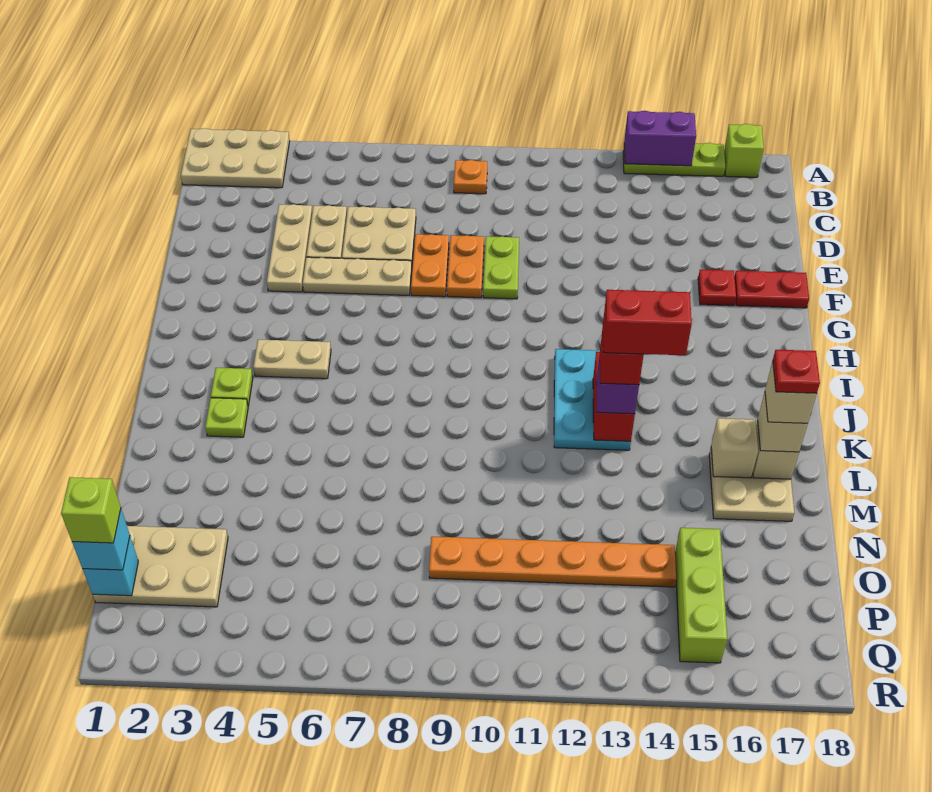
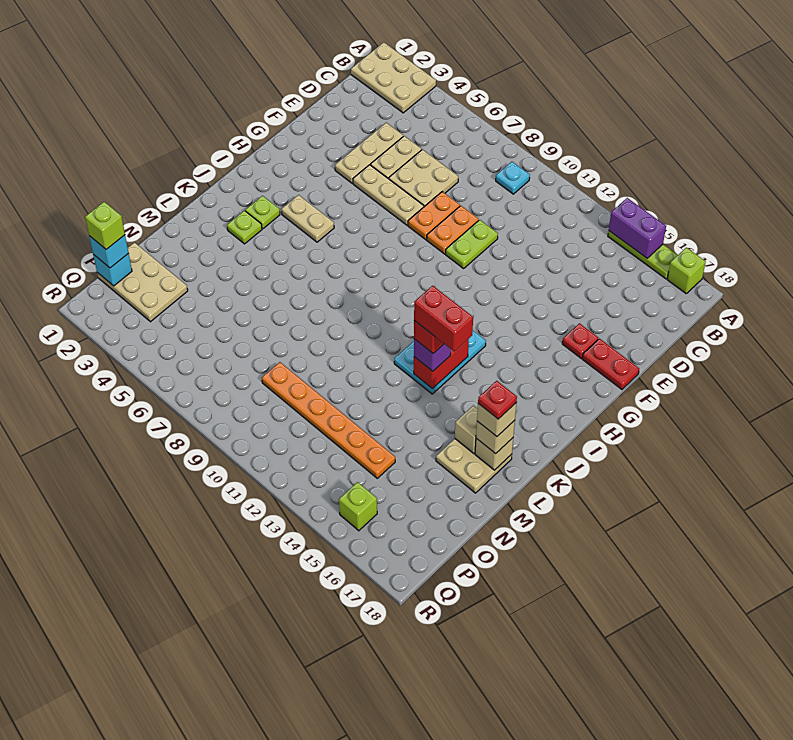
orange plate B9 level 1 -> cyan plate B9 level 1
lime brick O15:Q15 level 1 -> lime brick Q15 level 1

